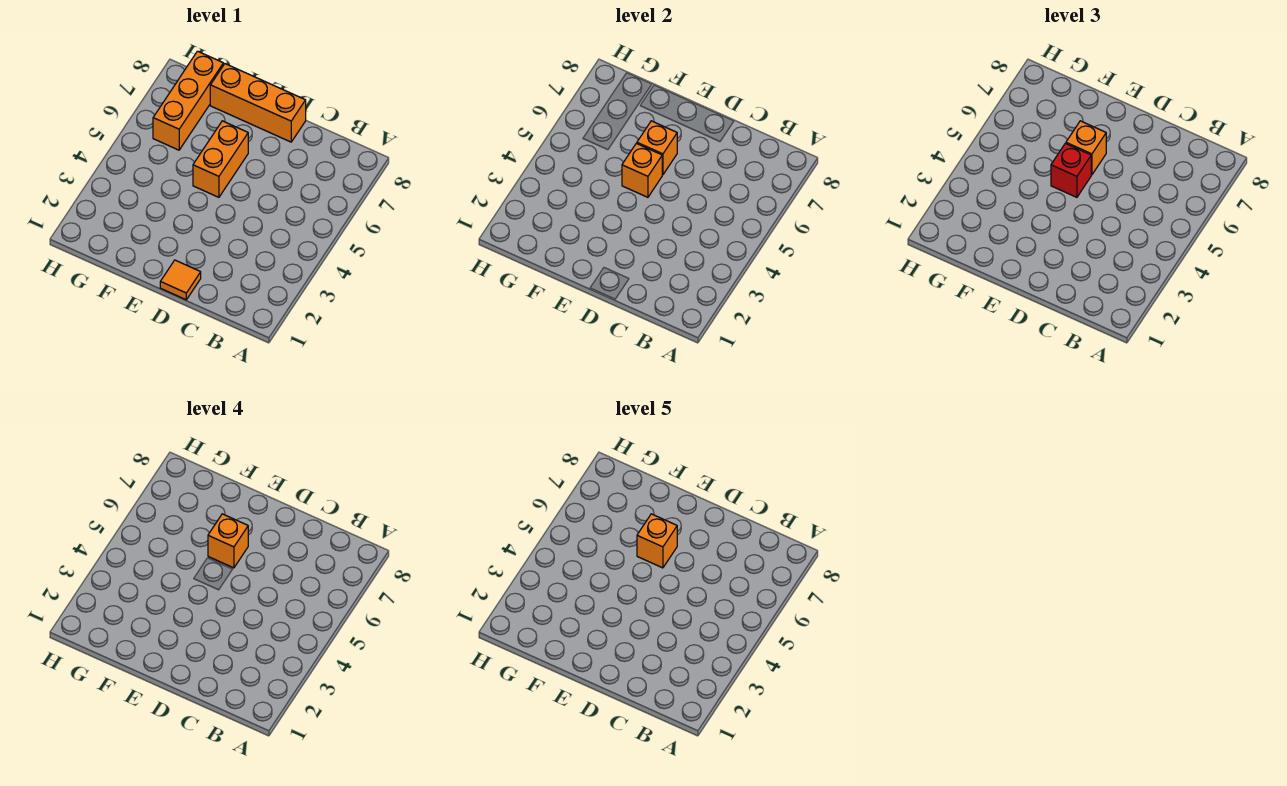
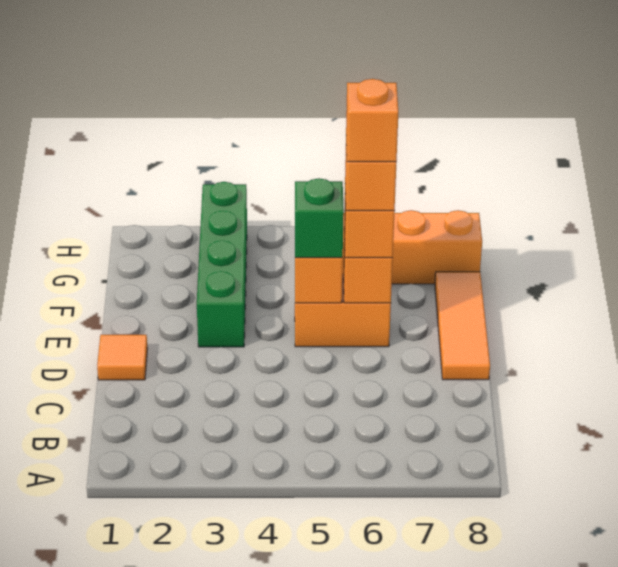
orange brick D8:F8 level 1 -> orange tile D8:F8 level 1
none -> green brick E3:H3 level 1
red brick E5 level 3 -> green brick E5 level 3

